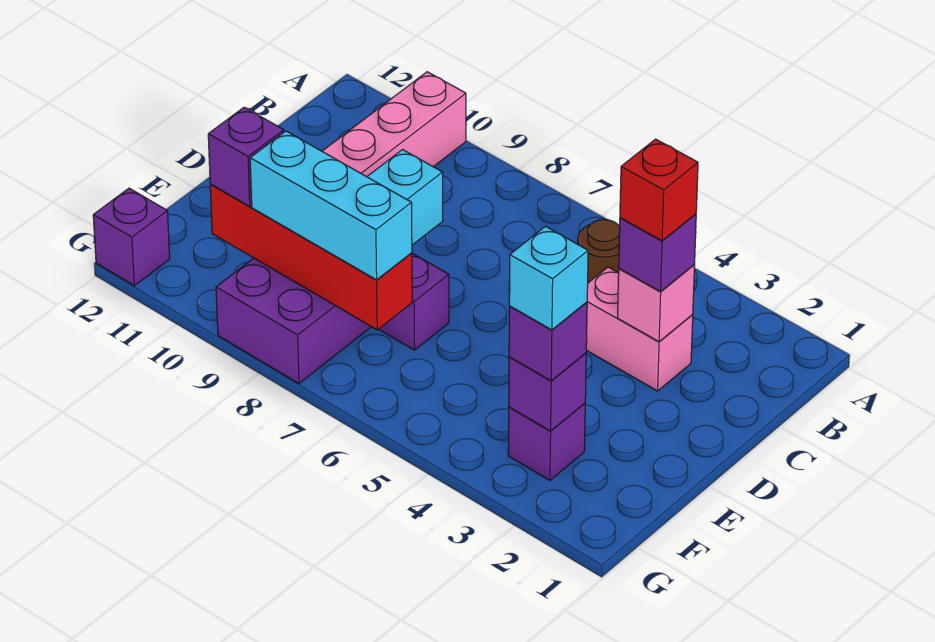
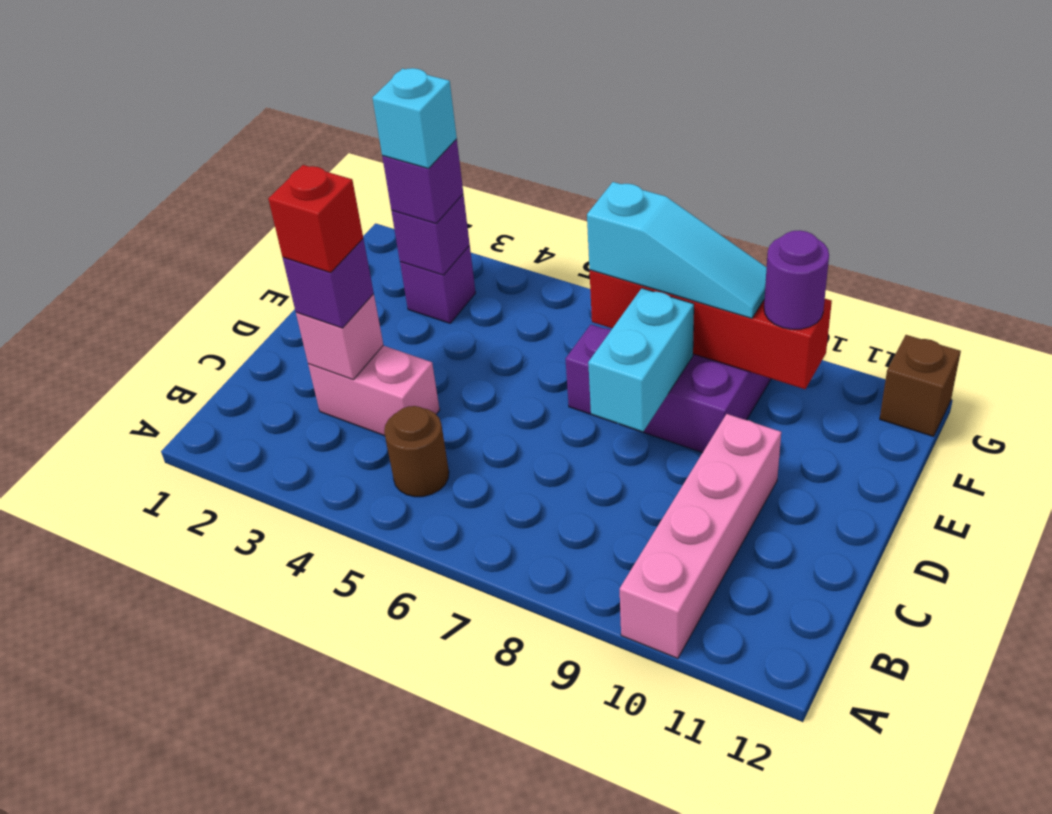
cyan brick F7:F9 level 3 -> cyan slope F7:F9 level 3 top 7
purple brick F10 level 3 -> purple round brick F10 level 3
purple brick G12 level 1 -> brown brick G12 level 1

